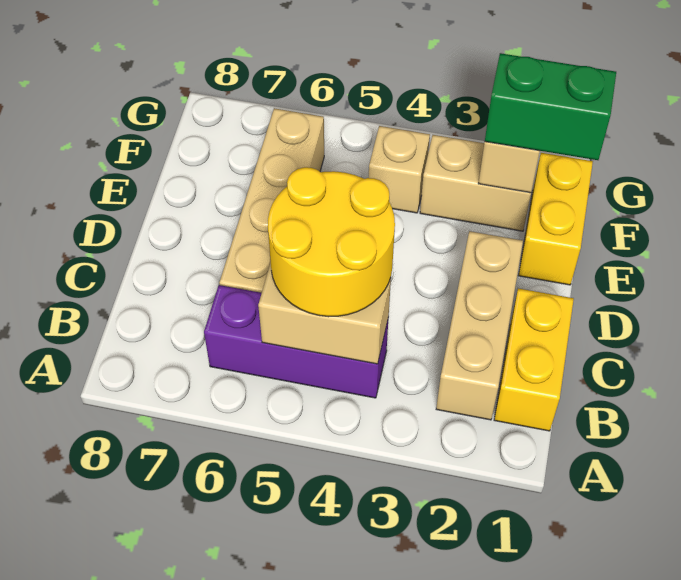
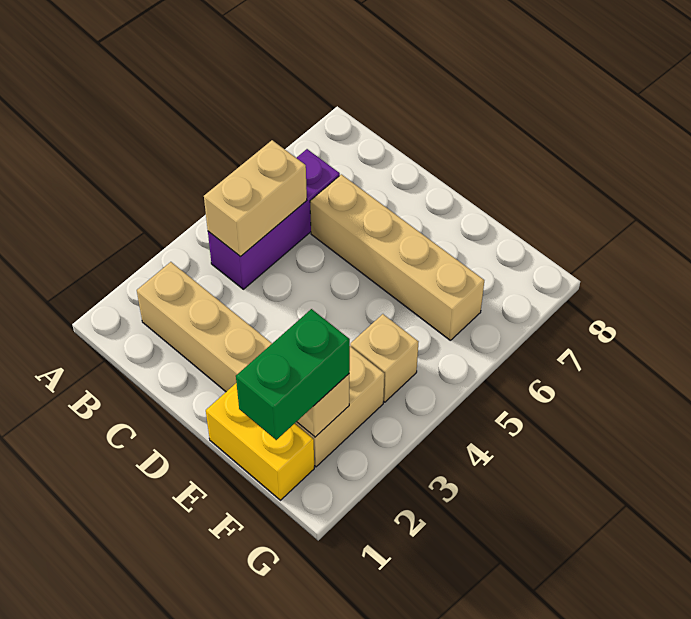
yellow brick B1:C1 level 1 -> none
yellow round brick B4:C5 level 3 -> none

